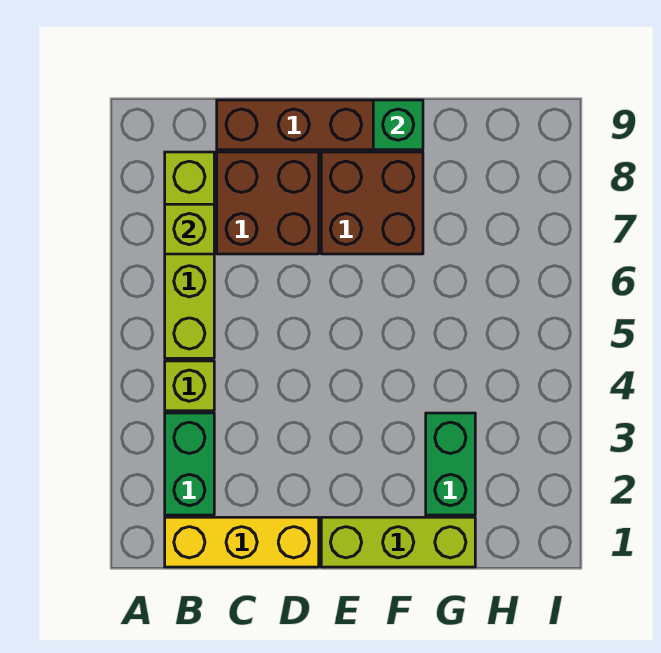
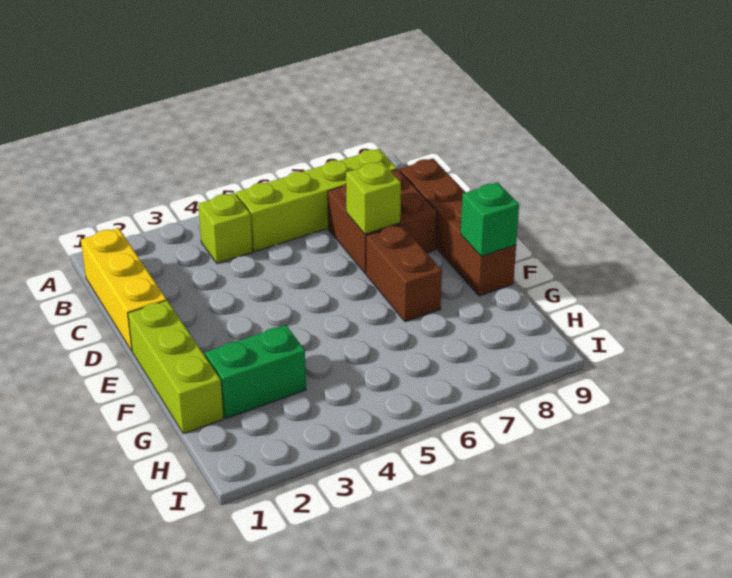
green brick B2:B3 level 1 -> none
lime brick B7 level 2 -> lime brick D7 level 2
brown brick E7:F8 level 1 -> brown brick E7:F7 level 1

